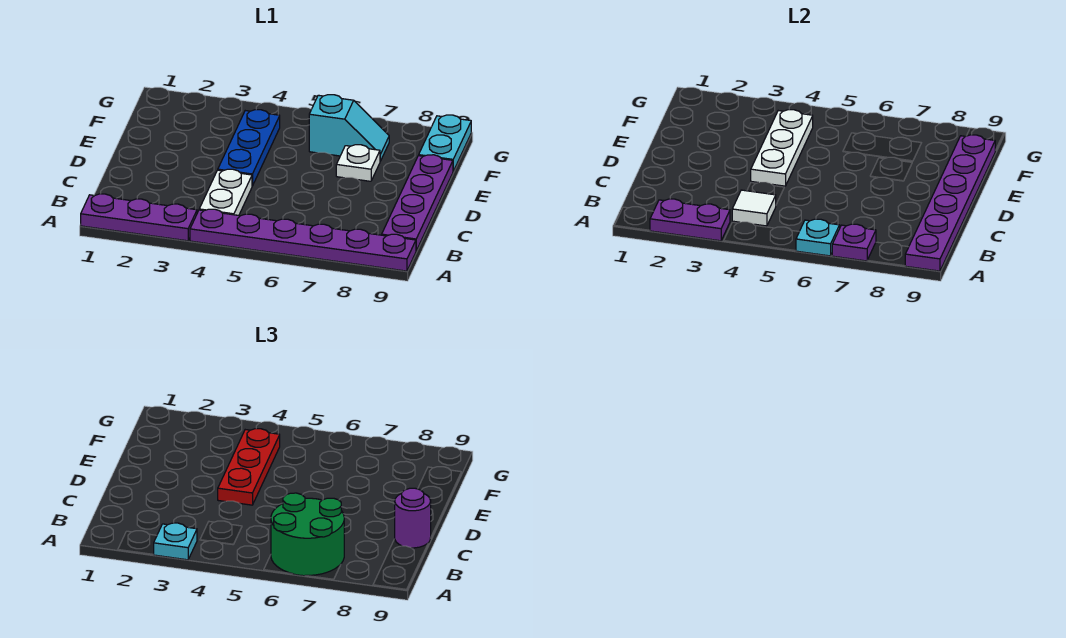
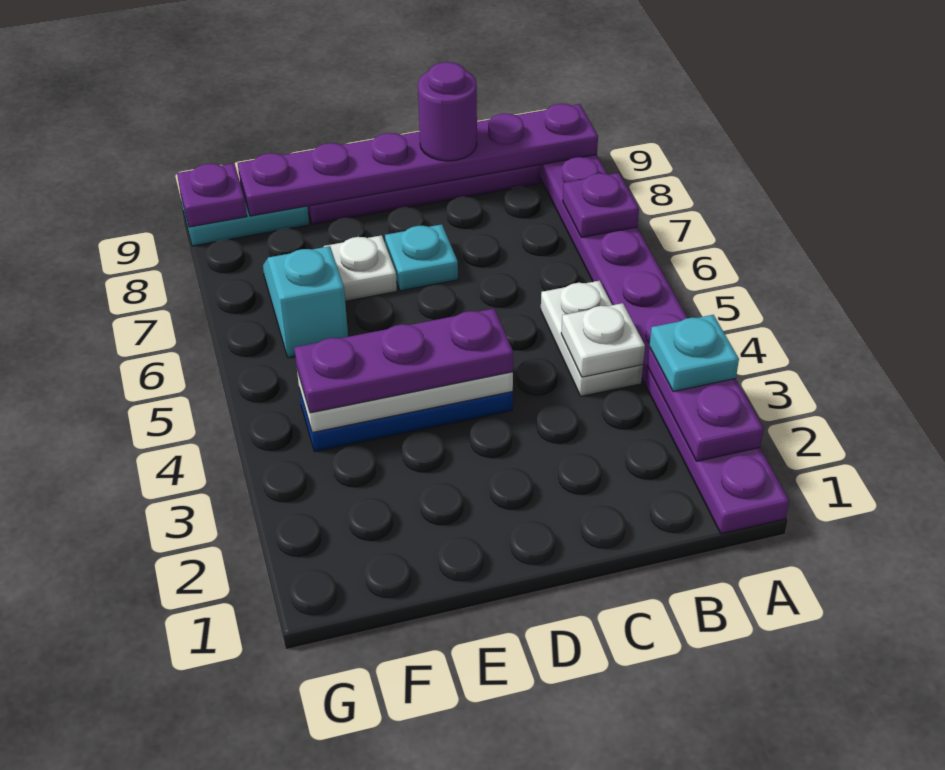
cyan plate A6 level 2 -> cyan plate D7 level 1
green round brick A6:B7 level 3 -> none
white plate B4:C4 level 1 -> white plate B4:B5 level 1
white tile B4 level 2 -> white plate B4 level 2
red plate D4:F4 level 3 -> purple plate D4:F4 level 3
none -> purple plate G9 level 2

